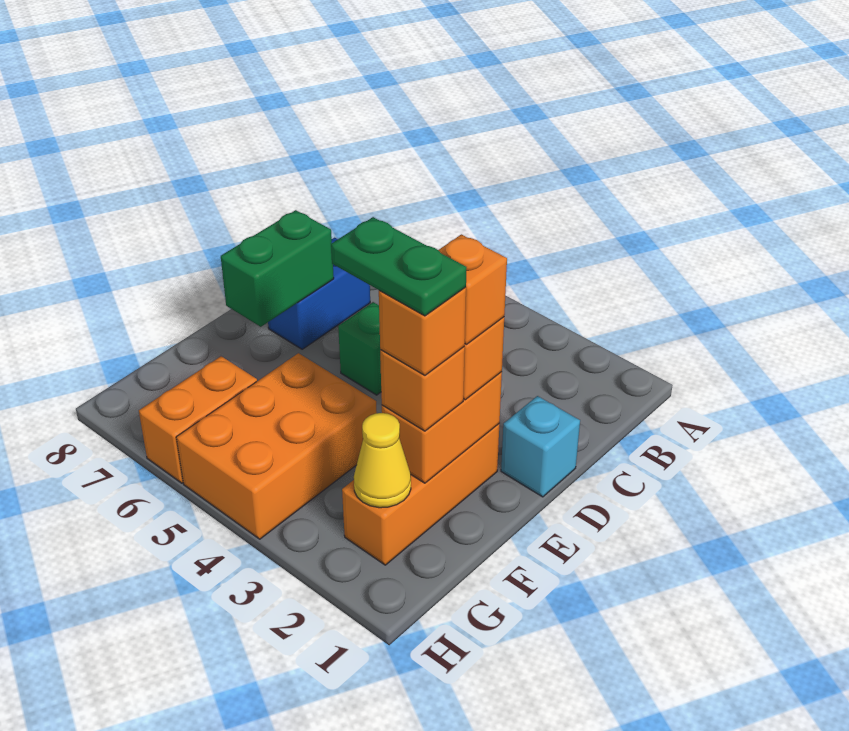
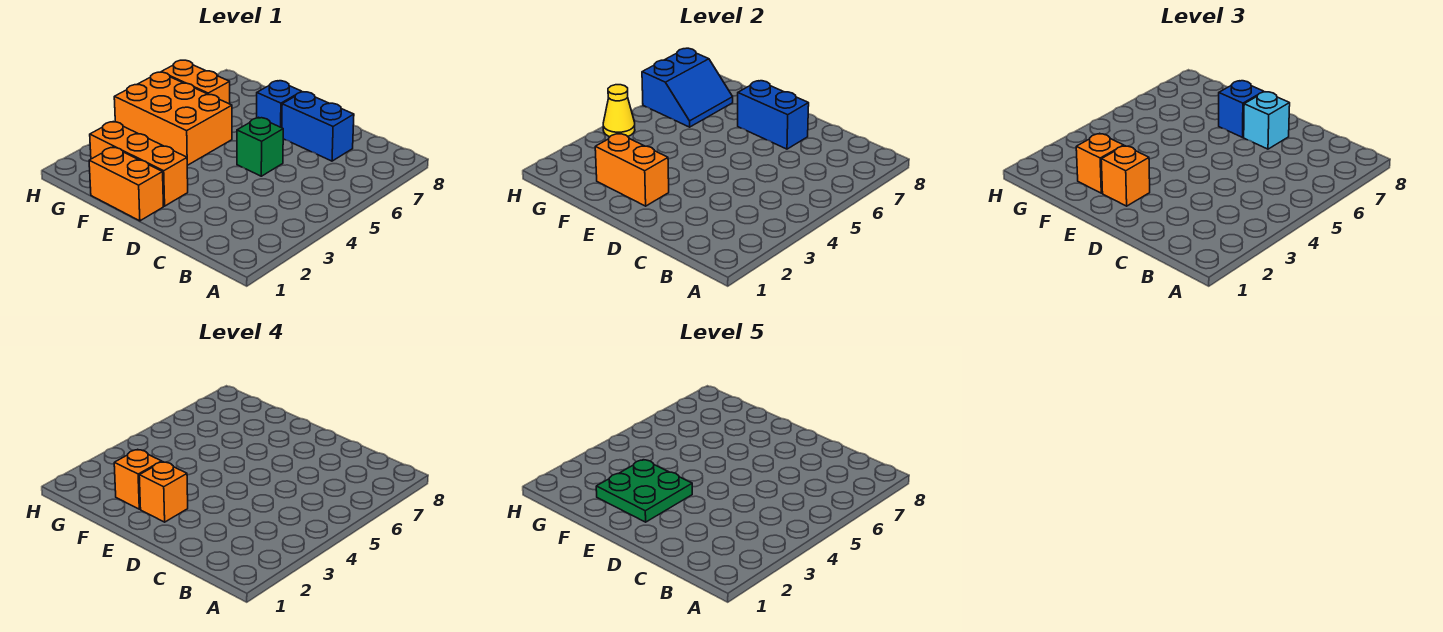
cyan brick D1 level 1 -> cyan brick D7 level 3
green brick D7:E7 level 2 -> blue brick D7:E7 level 2
none -> orange brick E1:F1 level 1
none -> blue brick E7 level 1
none -> blue brick E7 level 3
green plate F2:F3 level 5 -> green plate E2:F3 level 5
yellow cone G2 level 2 -> yellow cone H4 level 2
none -> blue slope G6:H7 level 2 top H

